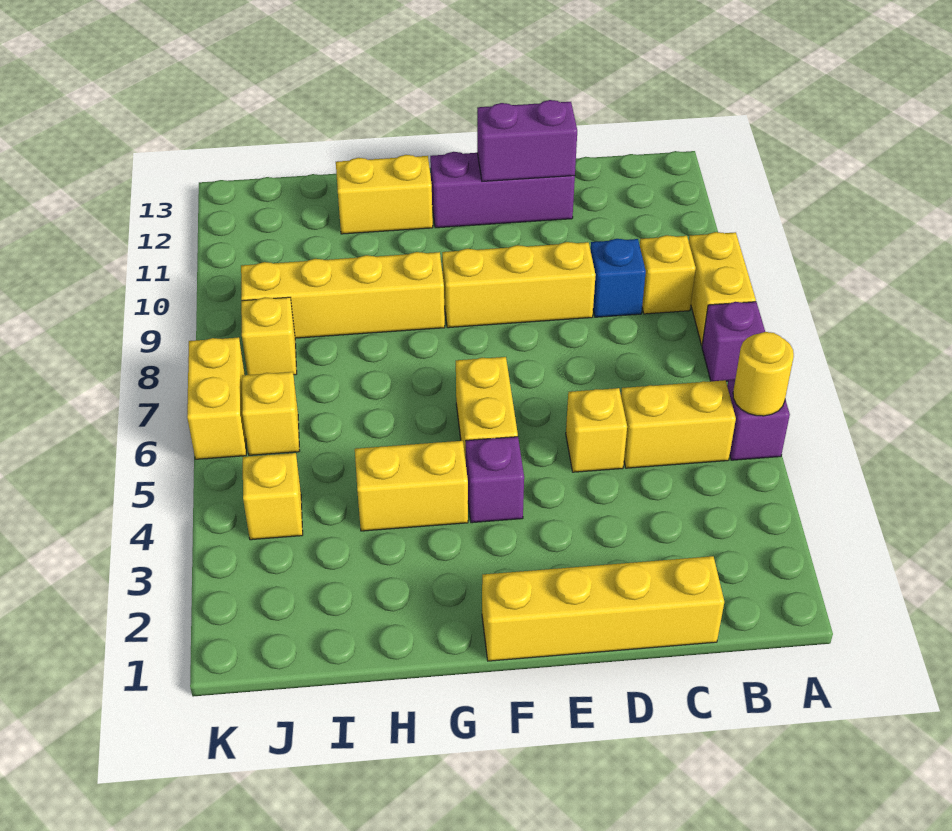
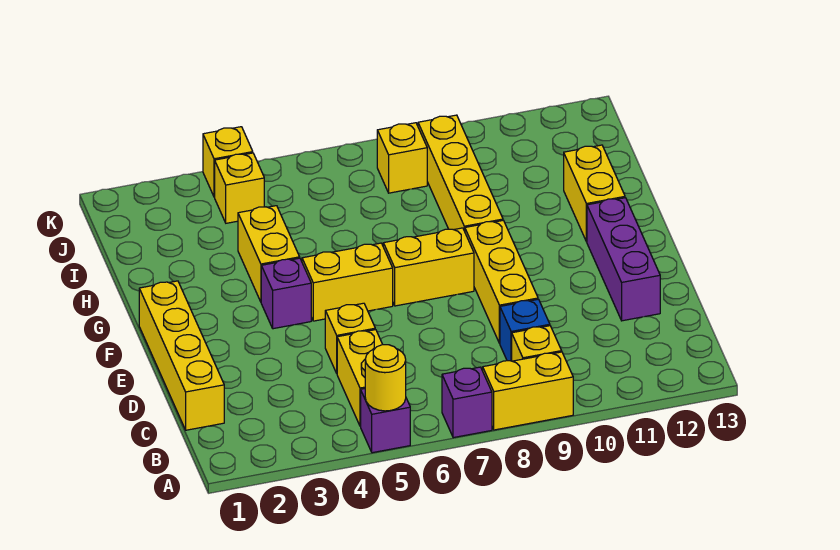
purple brick D12:E12 level 2 -> none
yellow brick J6 level 1 -> yellow brick K4 level 1
yellow brick K6:K7 level 1 -> yellow brick F7:F8 level 1

